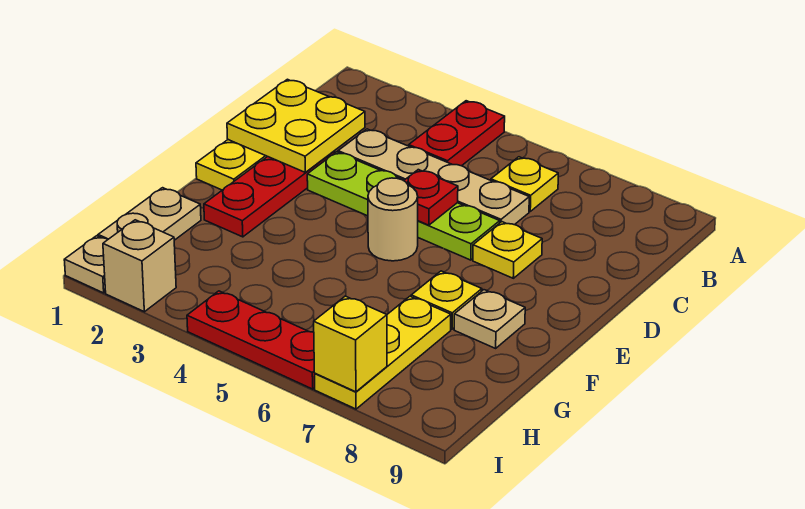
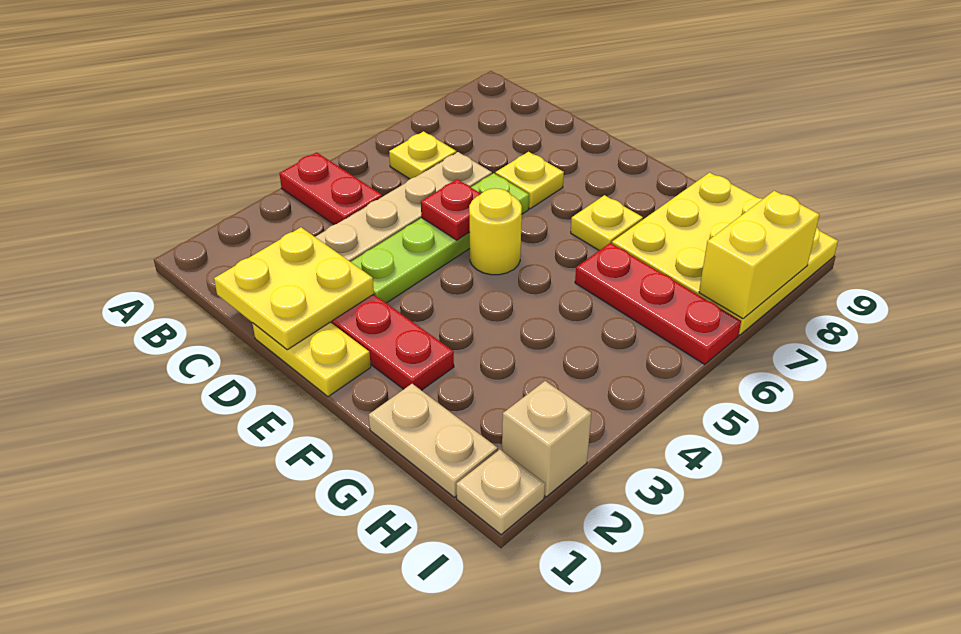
tan round brick E5 level 1 -> yellow round brick E5 level 1
tan plate F8 level 1 -> none
yellow plate G7:I7 level 1 -> yellow plate G7:I9 level 1
red plate I4:I6 level 1 -> red plate G6:I6 level 1
yellow brick I7 level 2 -> yellow brick I7:I8 level 2

